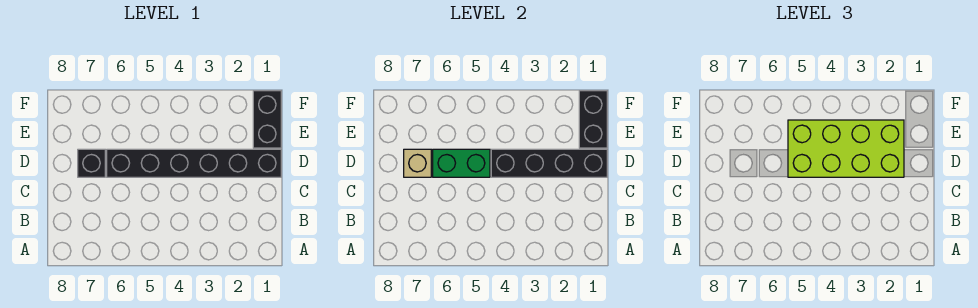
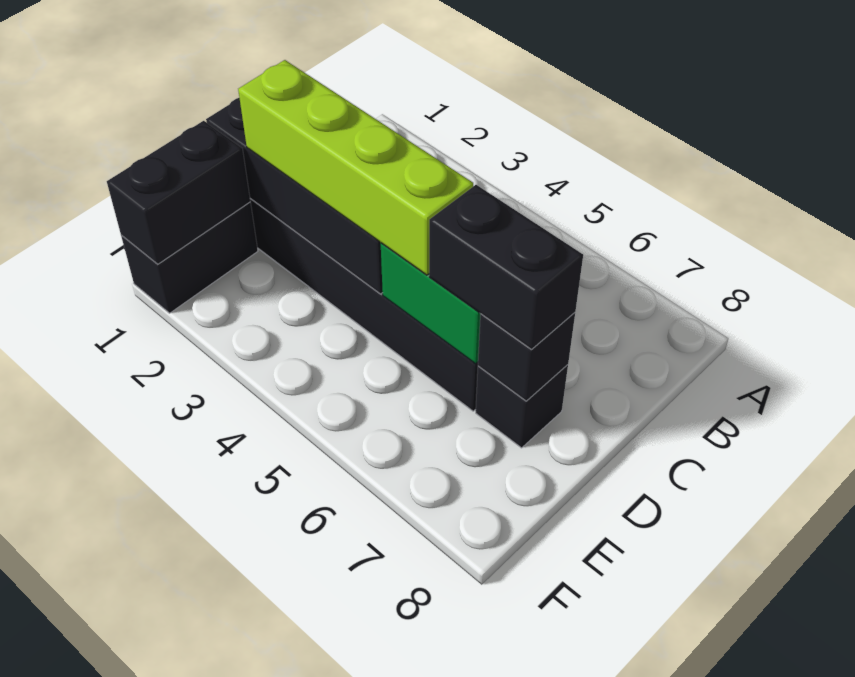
lime brick D2:E5 level 3 -> lime brick D2:D5 level 3
none -> black brick D6:D7 level 3
tan brick D7 level 2 -> black brick D7 level 2

